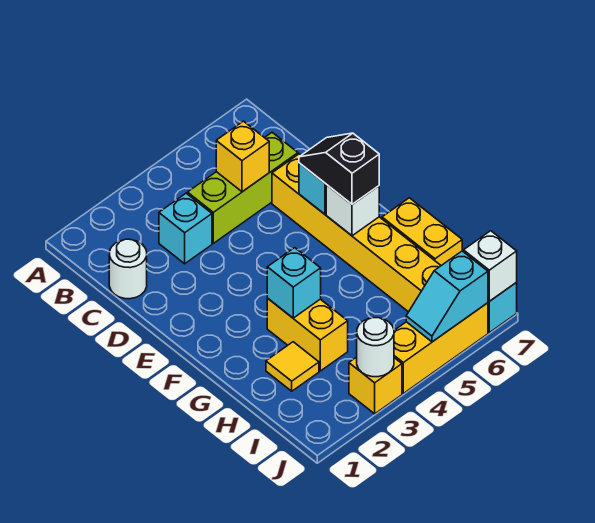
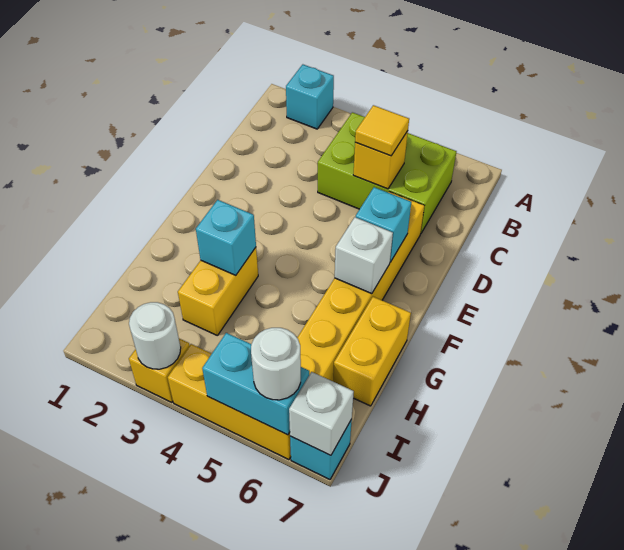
white round brick C1 level 1 -> white round brick J6 level 3
cyan brick C3 level 1 -> cyan brick A2 level 1
lime brick C4:C6 level 1 -> lime brick B4:C6 level 1
black slope E6:F6 level 3 top F -> none
yellow tile H2 level 1 -> yellow tile C5 level 3
cyan slope J5:J6 level 2 top 6 -> cyan brick J5:J6 level 2

